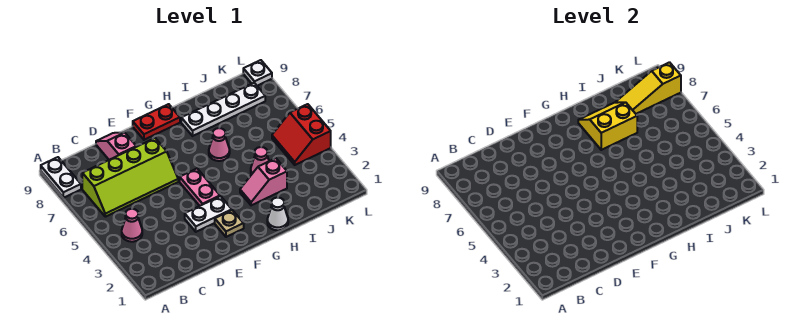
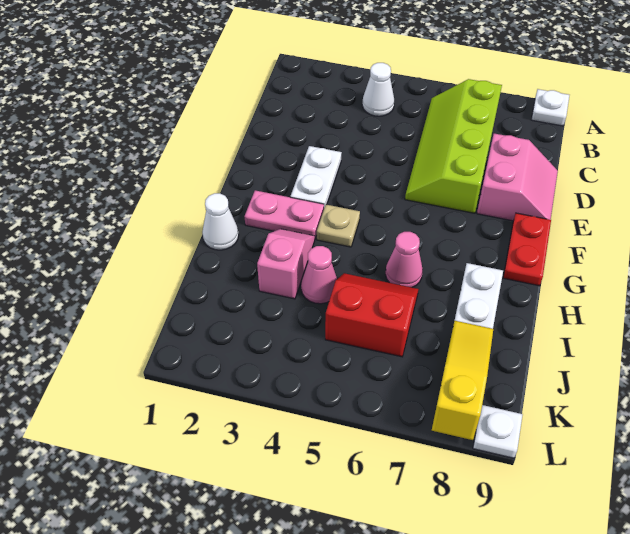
white plate A8:A9 level 1 -> white plate A9 level 1
pink cone B4 level 1 -> white cone B4 level 1
pink slope D8:D9 level 1 top 8 -> pink slope D8:E9 level 1 top 8
tan plate F2 level 1 -> tan plate G4 level 1
pink plate F4:F5 level 1 -> pink plate G2:G3 level 1
yellow slope H7:I8 level 2 top 7 -> none
red slope K4:L5 level 1 top L -> red slope I5:J6 level 1 top J

